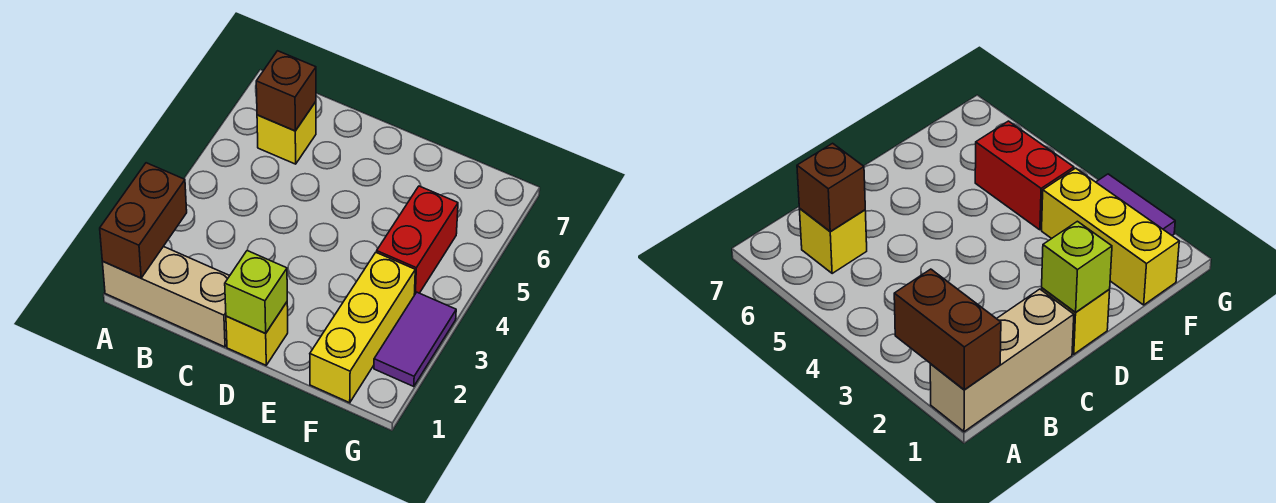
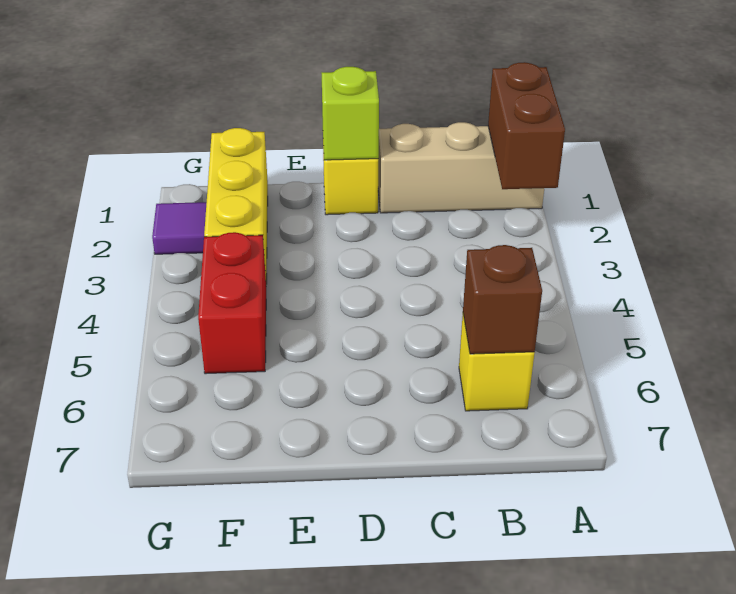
purple tile G2:G3 level 1 -> purple tile G2 level 1

